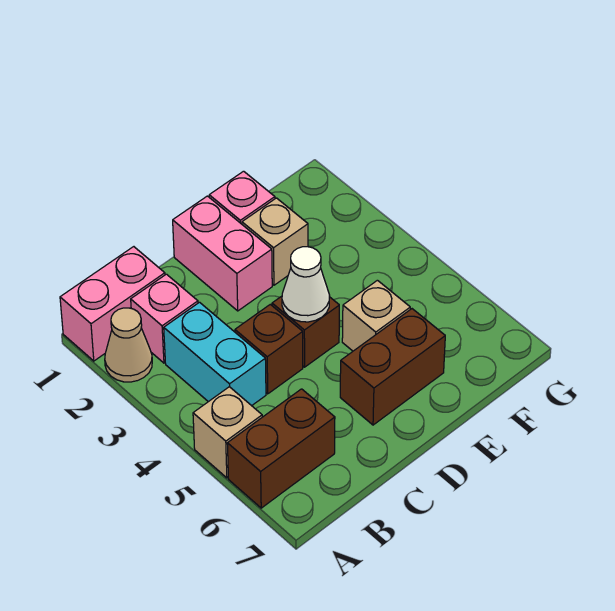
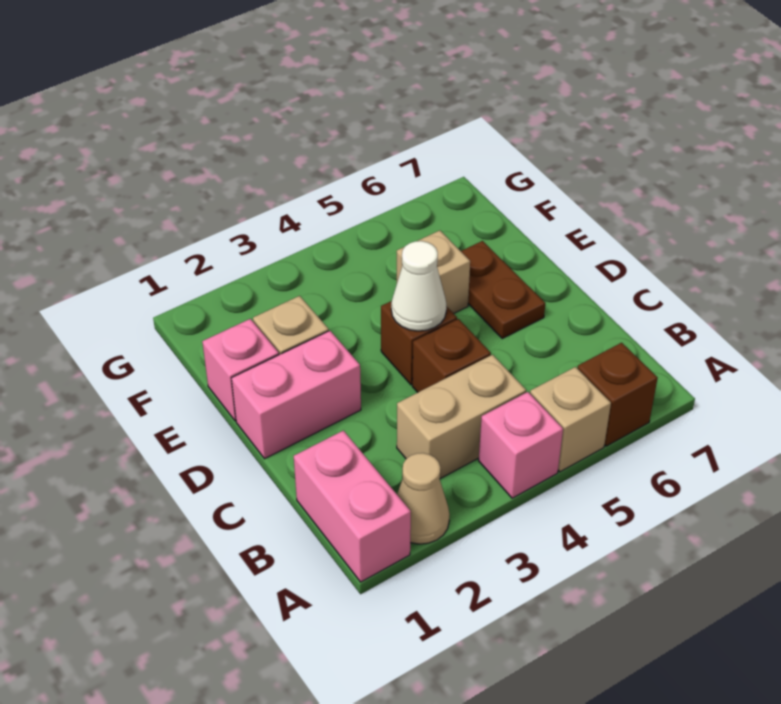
brown brick A6:B6 level 1 -> brown brick A6 level 1
pink brick B2 level 1 -> pink brick A4 level 1
cyan brick B3:B4 level 1 -> tan brick B3:B4 level 1
brown brick D6:E6 level 1 -> brown plate D6:E6 level 1

